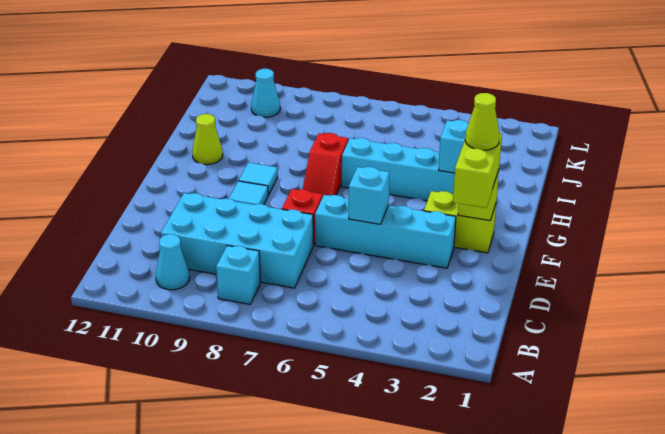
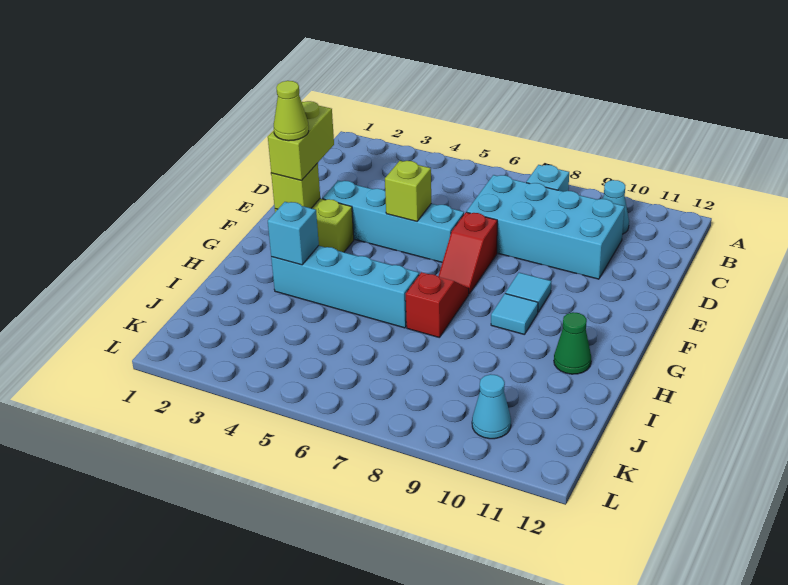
cyan brick E5 level 2 -> lime brick E5 level 2
lime cone H11 level 1 -> green cone H11 level 1

